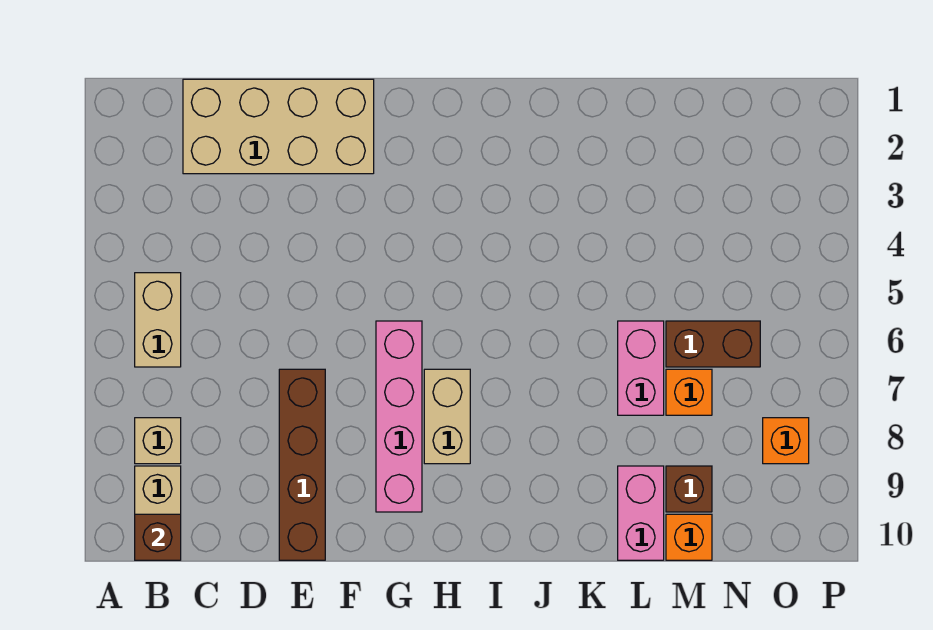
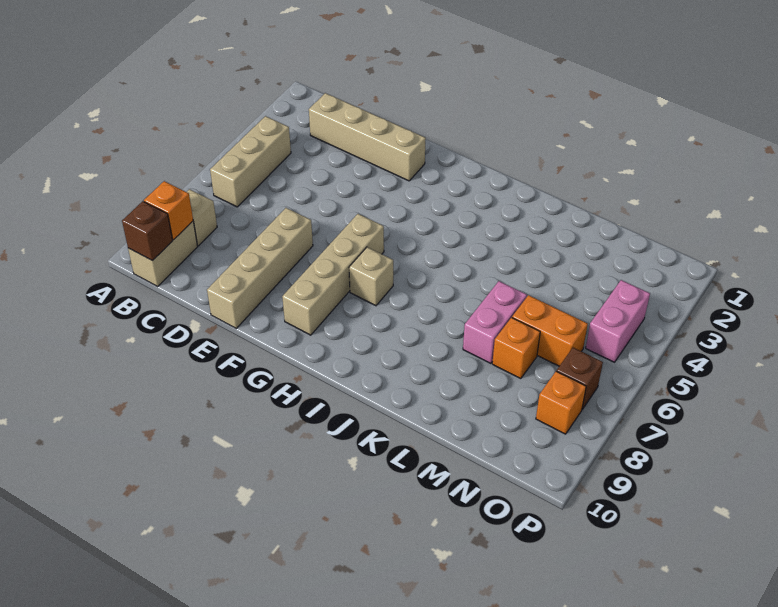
tan brick B5:B6 level 1 -> tan brick B4:B6 level 1
tan brick C1:F2 level 1 -> tan brick C2:F2 level 1
brown brick E7:E10 level 1 -> tan brick E7:E10 level 1
pink brick G6:G9 level 1 -> tan brick G6:G9 level 1
tan brick H7:H8 level 1 -> tan brick H7 level 1
pink brick L9:L10 level 1 -> pink brick O4:O5 level 1
brown brick M6:N6 level 1 -> orange brick M6:N6 level 1
brown brick M9 level 1 -> brown brick O7 level 1
orange brick M10 level 1 -> orange brick B9 level 2

